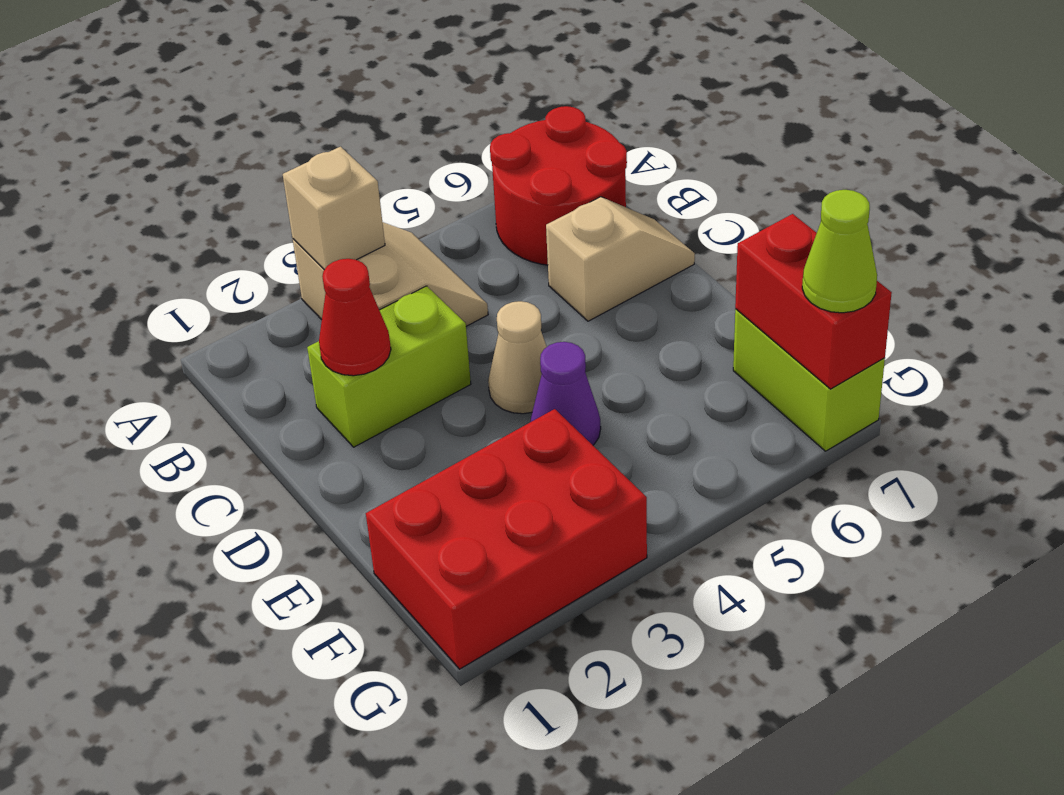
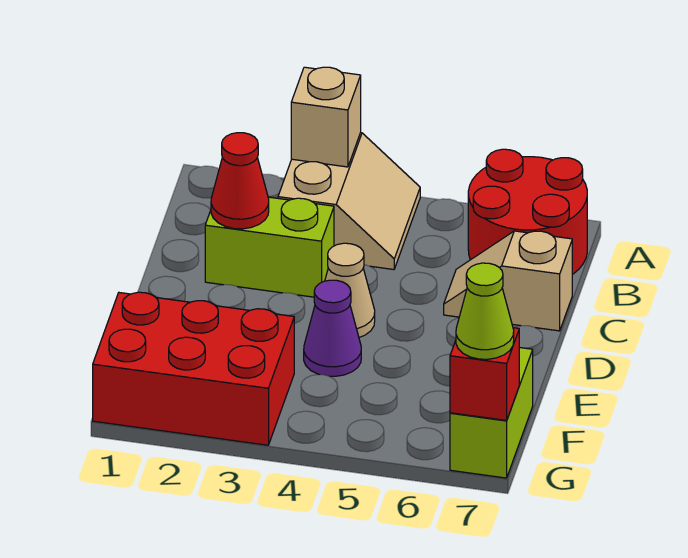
tan slope C6:C7 level 1 top 6 -> tan slope C6:C7 level 1 top 7
red brick F7:G7 level 2 -> red brick G7 level 2

